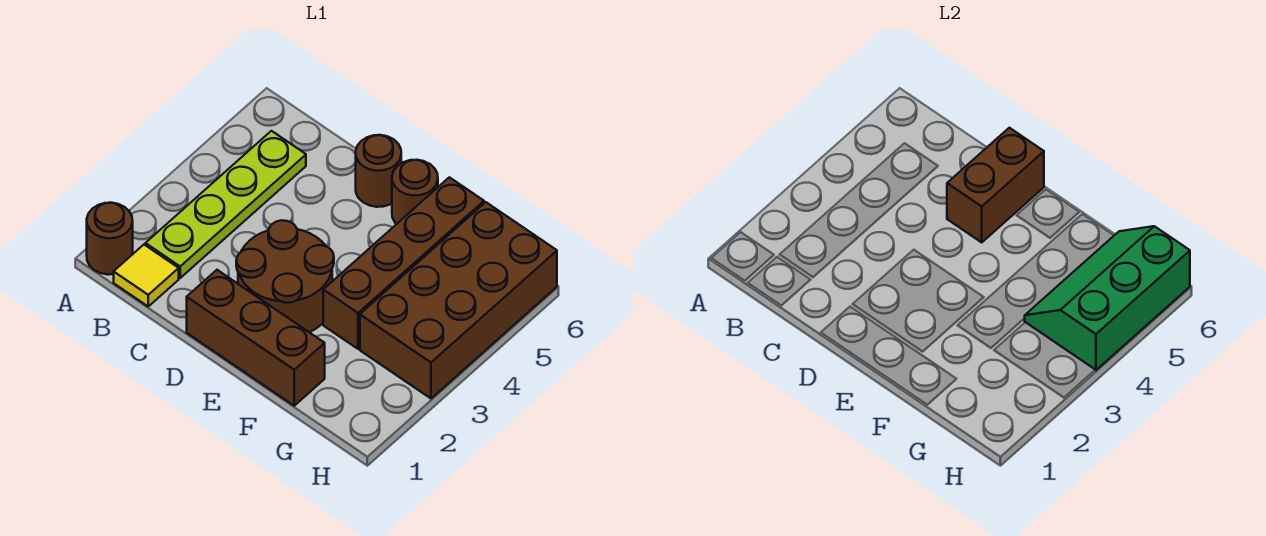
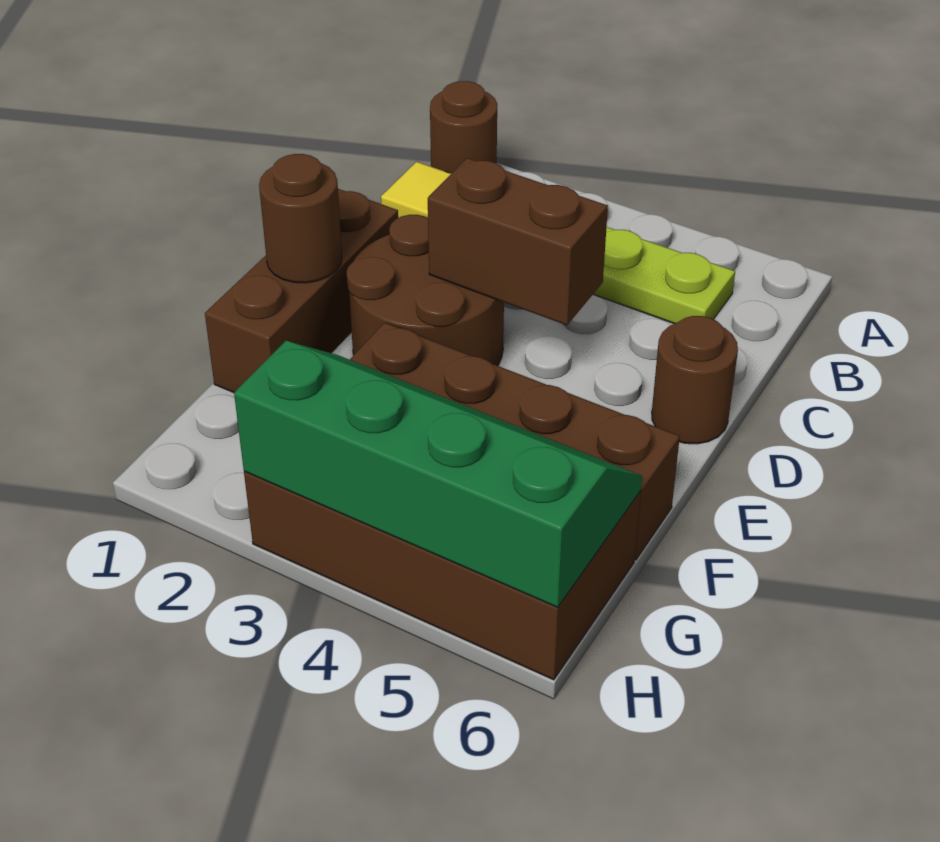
brown brick D5:D6 level 2 -> brown brick D3:D4 level 2
brown round brick E6 level 1 -> brown round brick E1 level 2
green slope G4:H6 level 2 top H -> green slope G3:H6 level 2 top H

